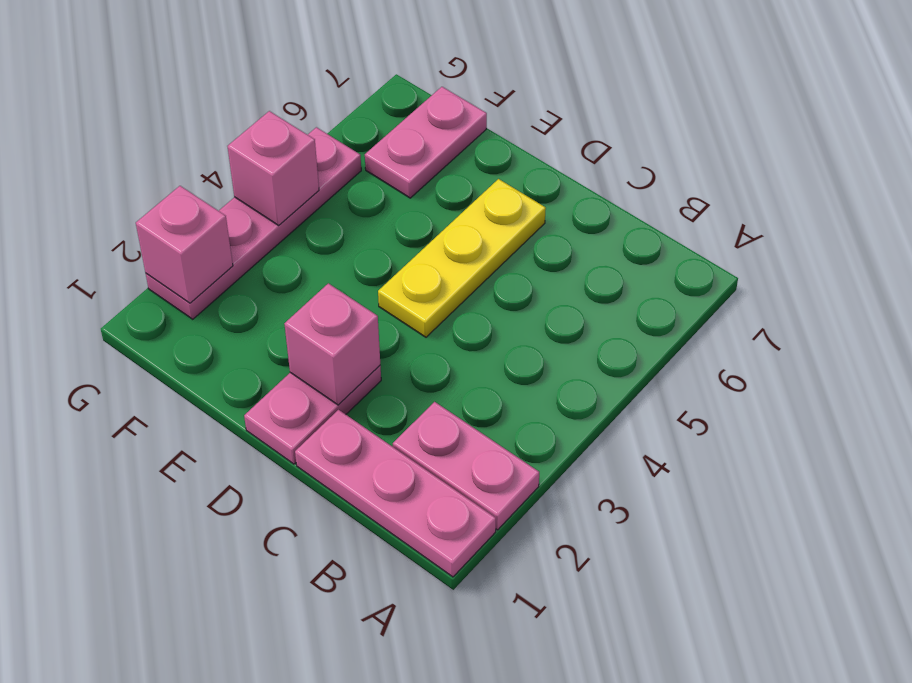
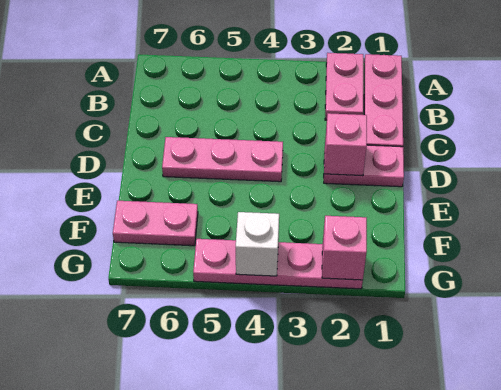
yellow plate D4:D6 level 1 -> pink plate D4:D6 level 1
pink brick G4 level 2 -> white brick G4 level 2

